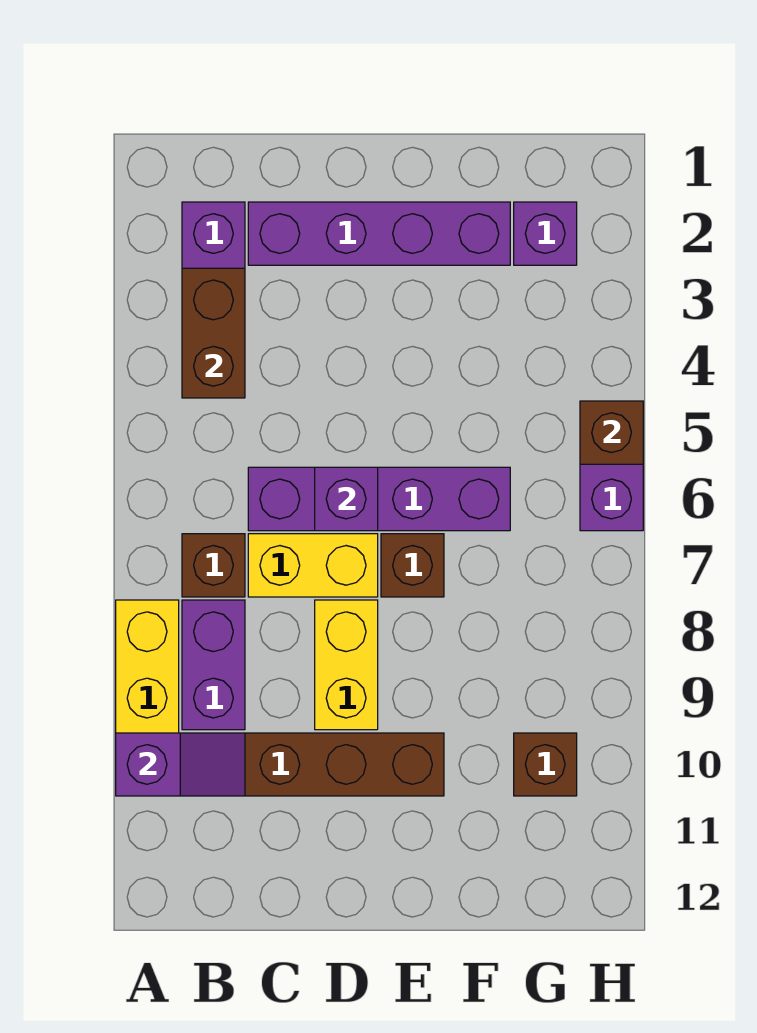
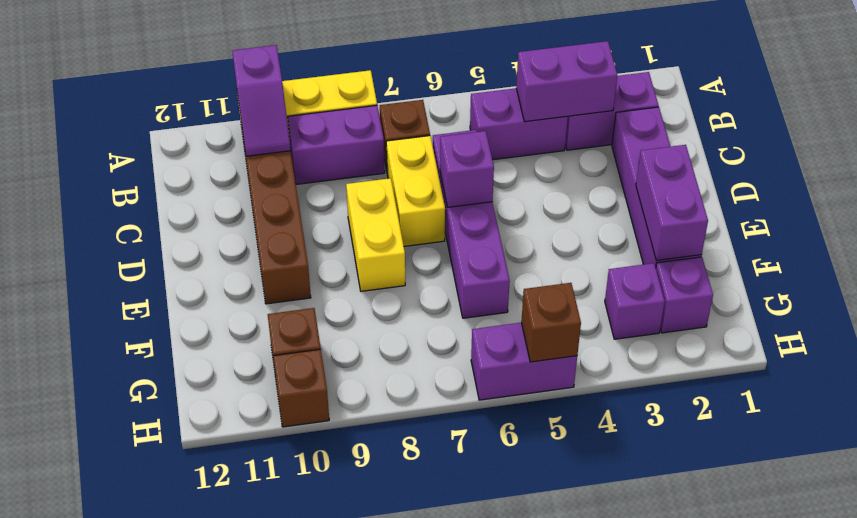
brown brick B3:B4 level 2 -> purple brick B3:B4 level 2
none -> purple brick B4:B5 level 1
yellow brick D8:D9 level 1 -> yellow brick D8:E8 level 1
none -> purple brick E2:F2 level 2
brown brick E7 level 1 -> brown brick H10 level 1
none -> purple brick G3 level 1

